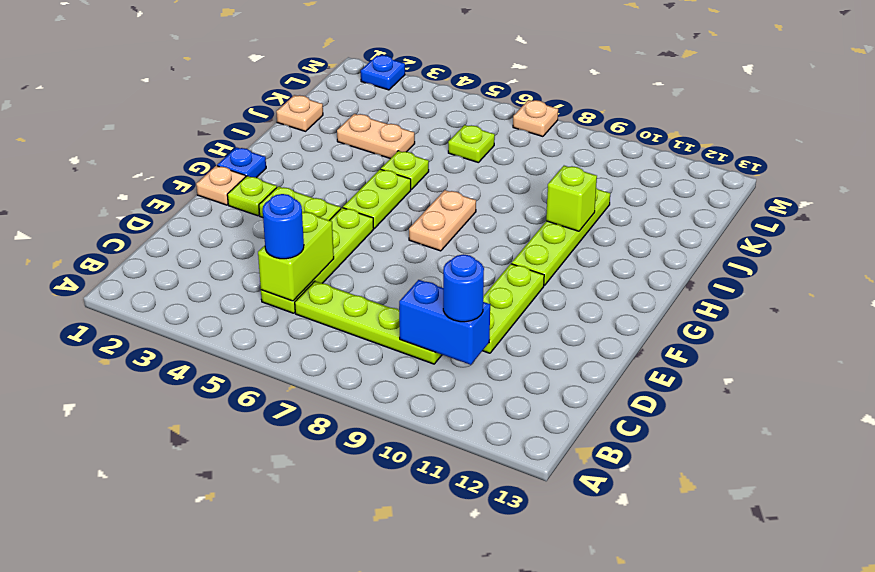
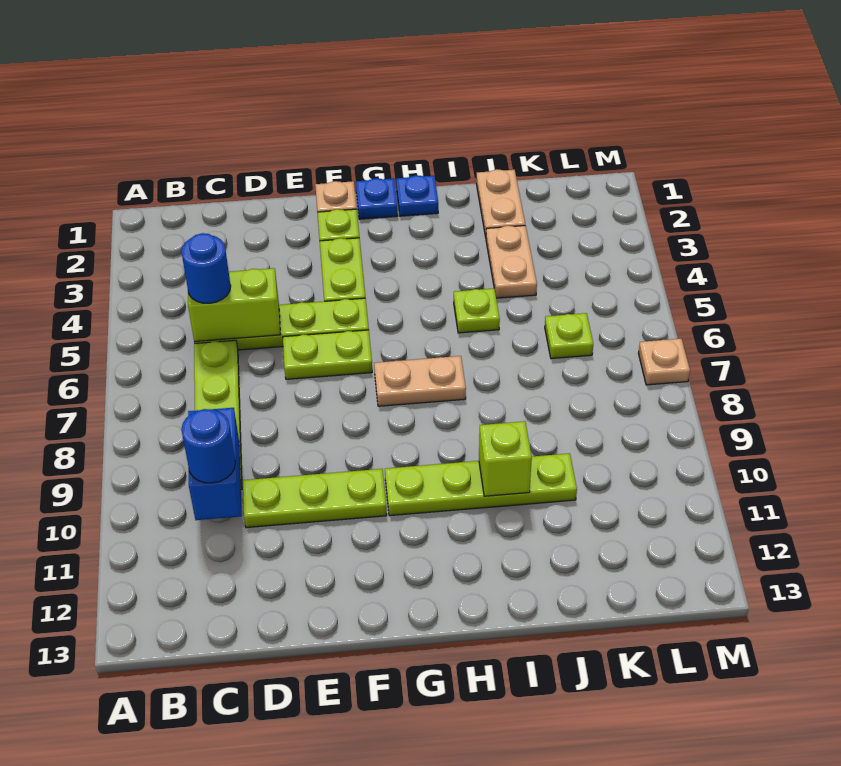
lime plate G5:H5 level 1 -> lime plate E6:F6 level 1
tan plate J1 level 1 -> tan plate J1:J2 level 1
blue plate M2 level 1 -> blue plate H1 level 1

